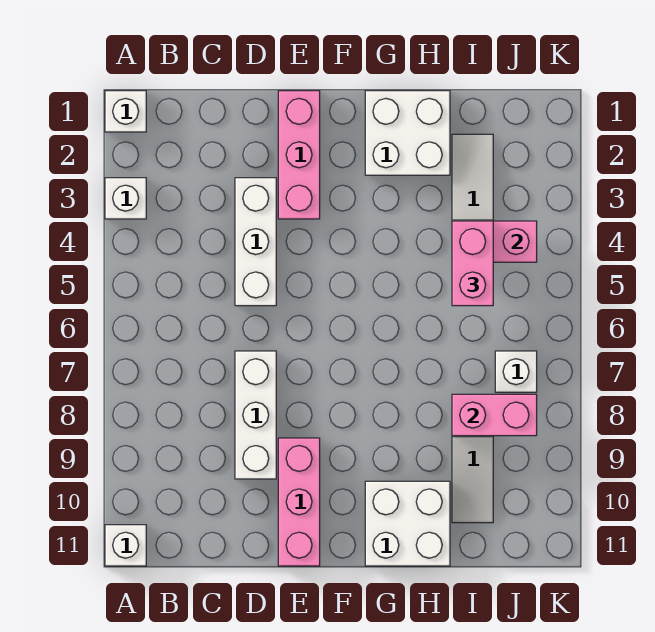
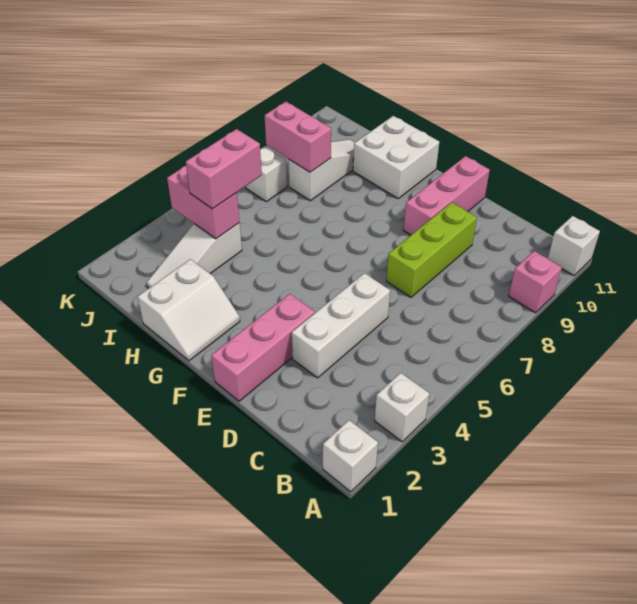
none -> pink brick A9 level 1
white brick D7:D9 level 1 -> lime brick D7:D9 level 1
white brick G1:H2 level 1 -> white slope G1:H2 level 1 top H

